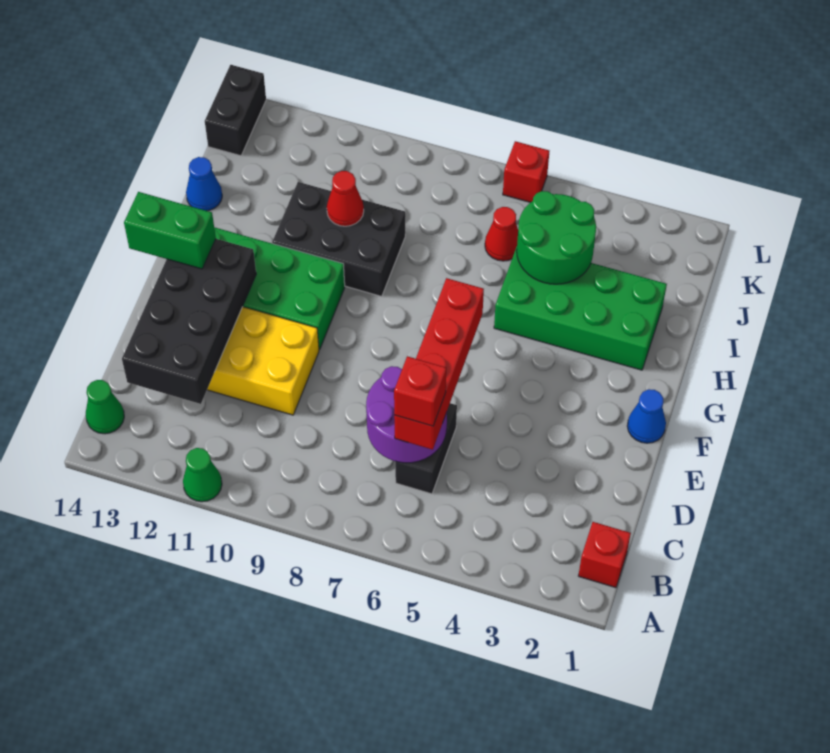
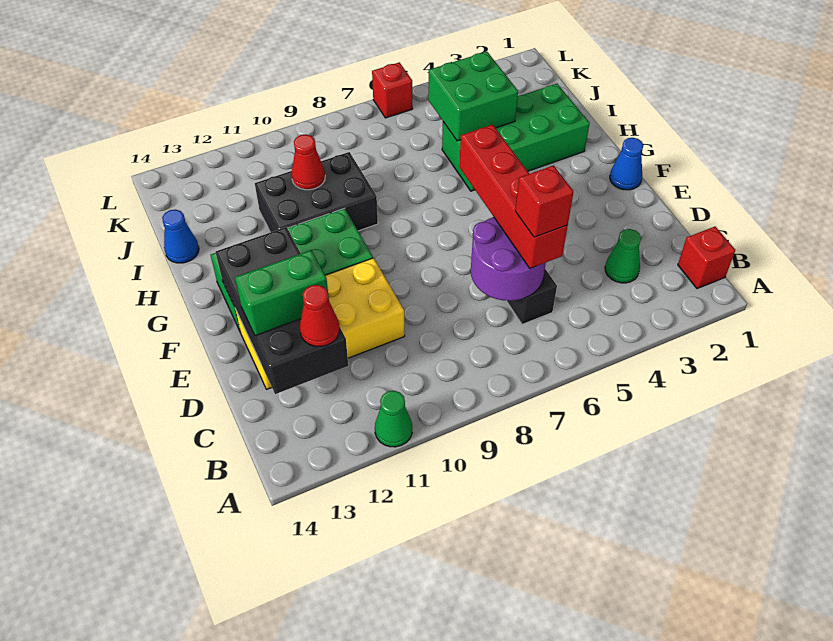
green cone B14 level 1 -> green cone C3 level 1
green brick F13:F14 level 3 -> green brick D12:D13 level 3
green round brick I4:J5 level 2 -> green brick I4:J5 level 2
red cone J6 level 1 -> red cone C12 level 3
black brick K14:L14 level 1 -> none

